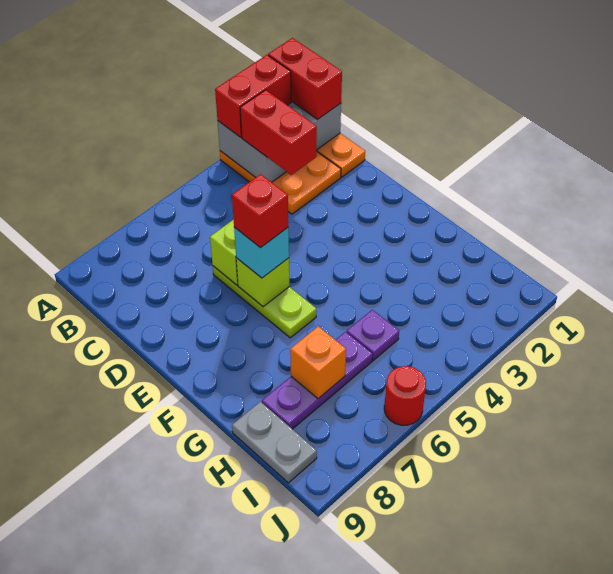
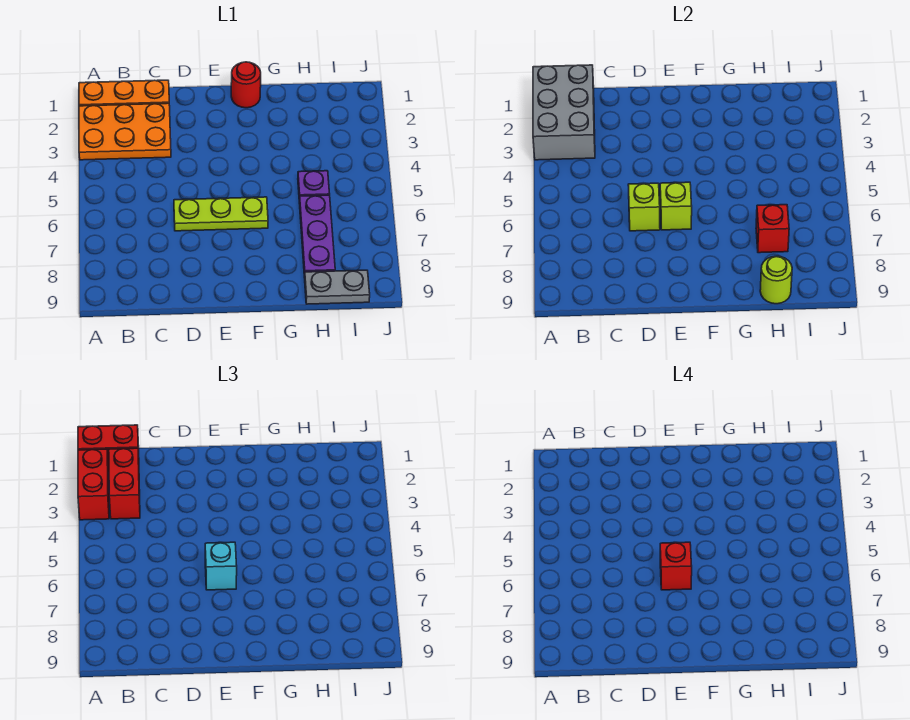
red brick B3:C3 level 3 -> red brick B2:B3 level 3
orange brick H7 level 2 -> red brick H7 level 2
none -> lime round brick H9 level 2
red round brick J6 level 1 -> red round brick F1 level 1

